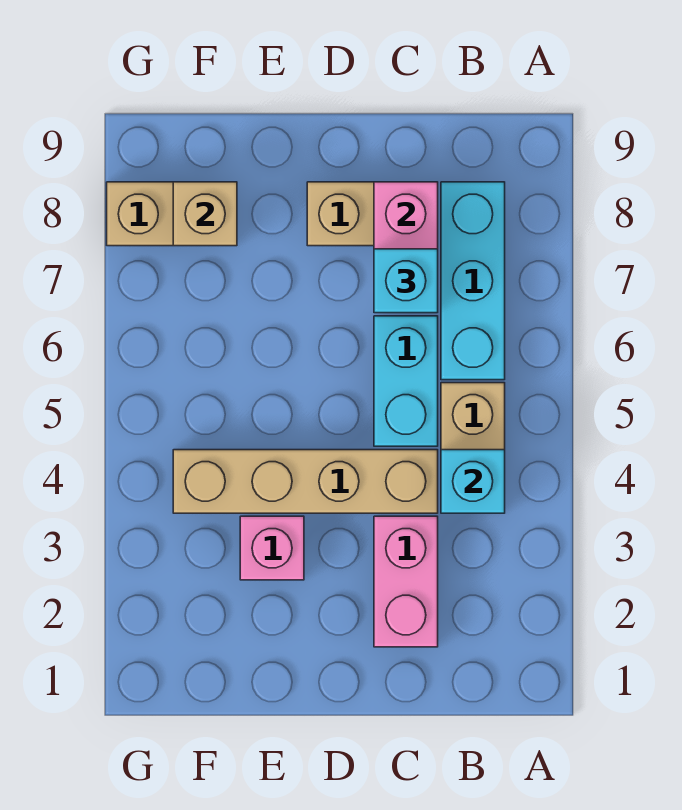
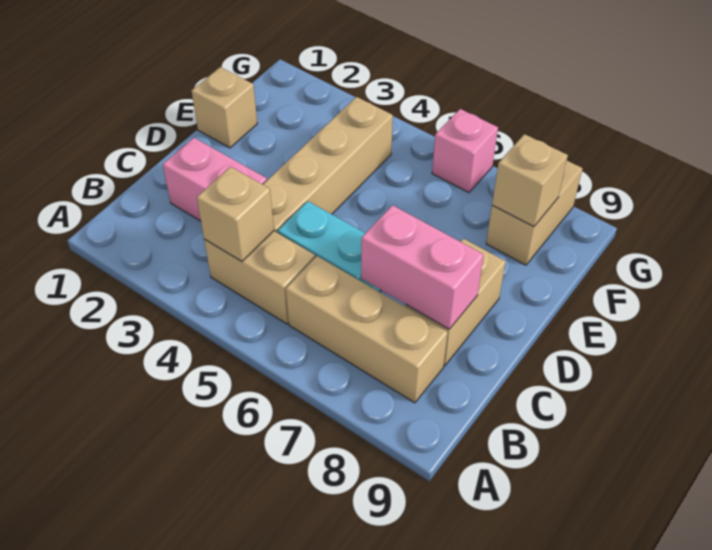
cyan brick B4 level 2 -> tan brick B4 level 2
cyan brick B6:B8 level 1 -> tan brick B6:B8 level 1
cyan brick C7 level 3 -> none
none -> tan brick E1 level 1
pink brick E3 level 1 -> pink brick G6 level 1

